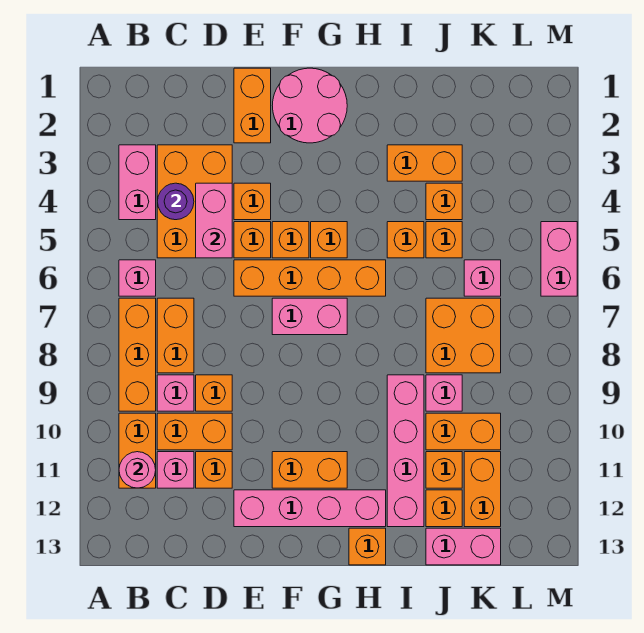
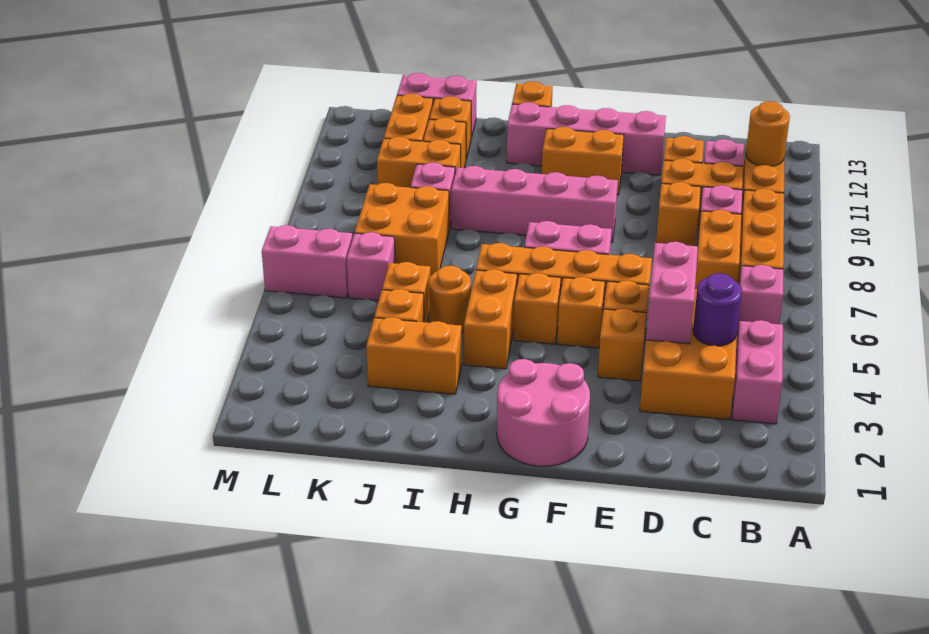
pink round brick B11 level 2 -> orange round brick B11 level 2
orange brick E1:E2 level 1 -> orange brick H4:H5 level 1
orange brick I5 level 1 -> orange round brick I5 level 1
pink brick I9:I12 level 1 -> pink brick F9:I9 level 1
pink brick M5:M6 level 1 -> pink brick L6:M6 level 1

